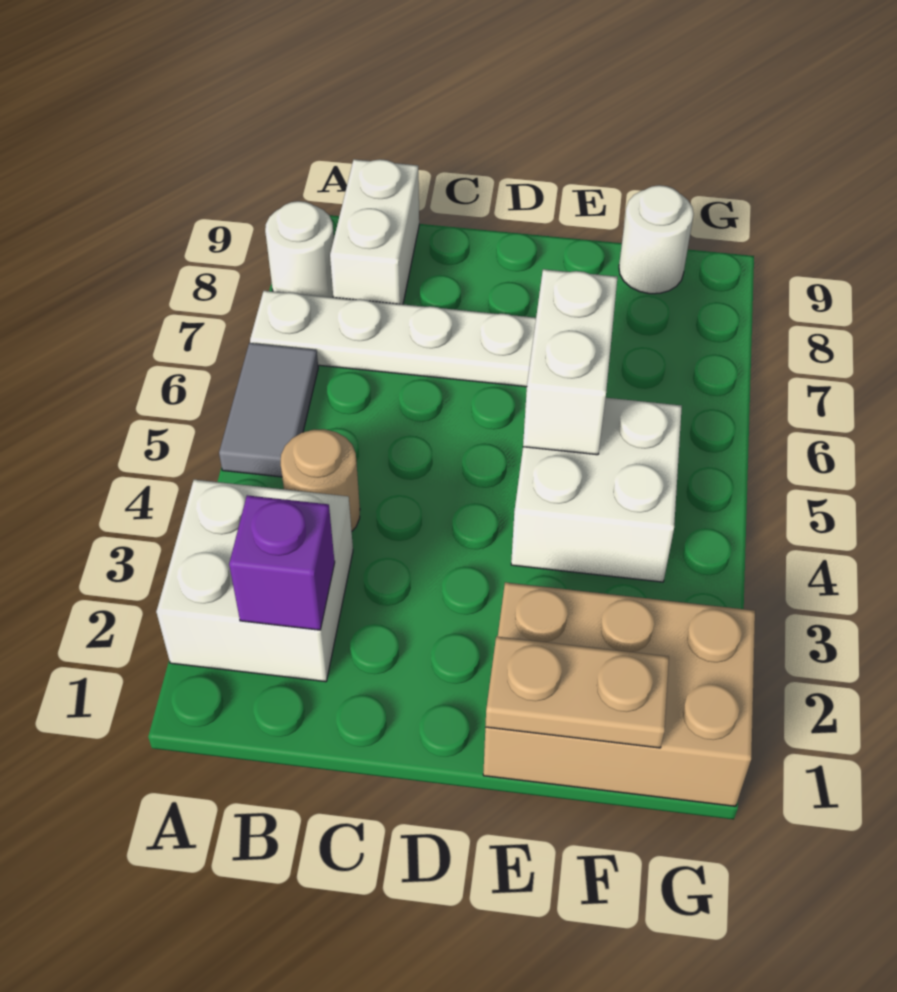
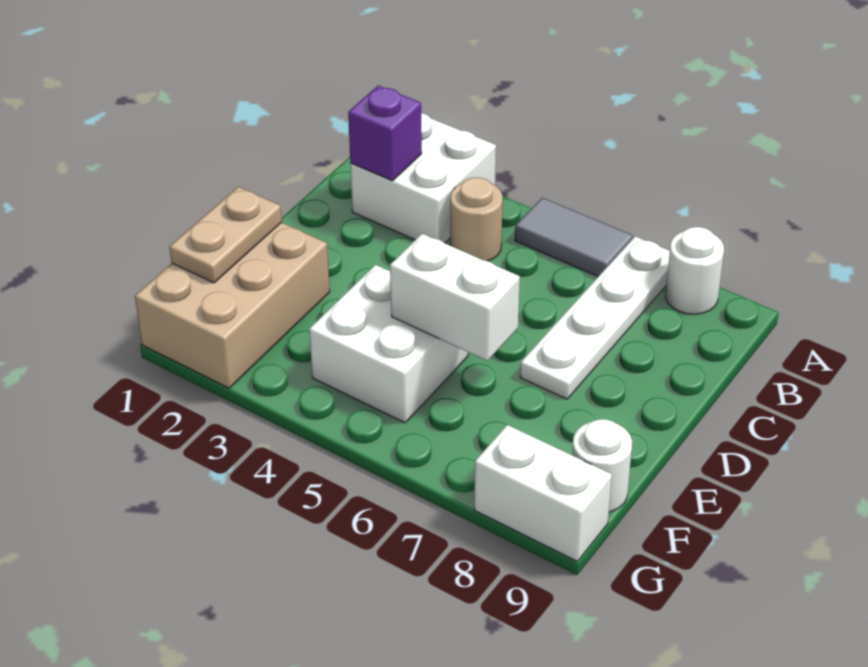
white brick B8:B9 level 1 -> white brick G8:G9 level 1

